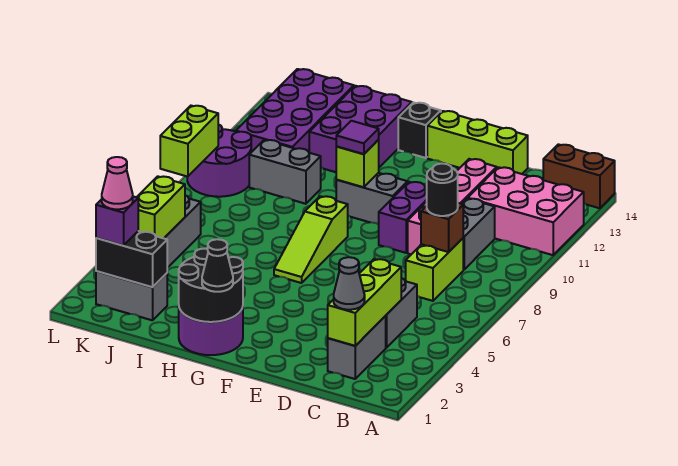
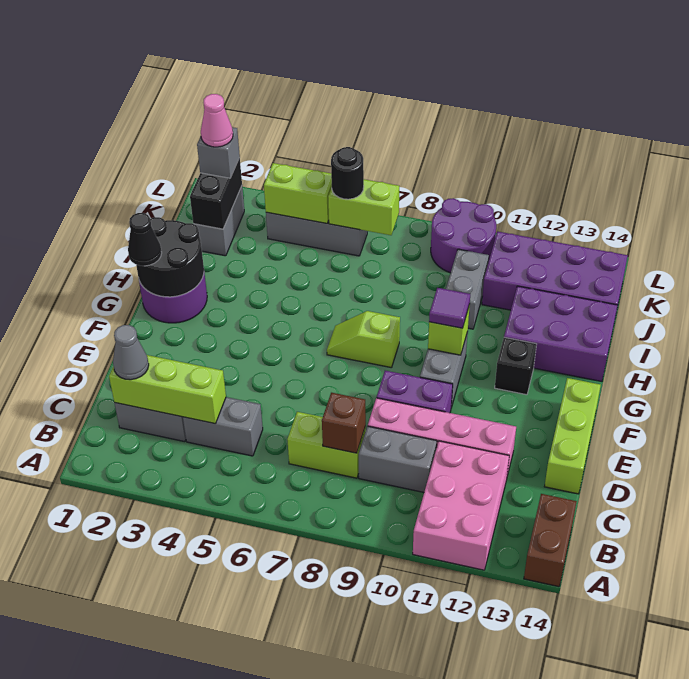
black round brick C8 level 3 -> black round brick K6 level 3
lime slope G6:G8 level 1 top 8 -> lime slope G7:G8 level 1 top 8
black brick G14 level 1 -> black brick G12 level 1
purple brick K2 level 3 -> grey brick K2 level 3
lime brick L8:L9 level 2 -> lime brick K6:K7 level 2

